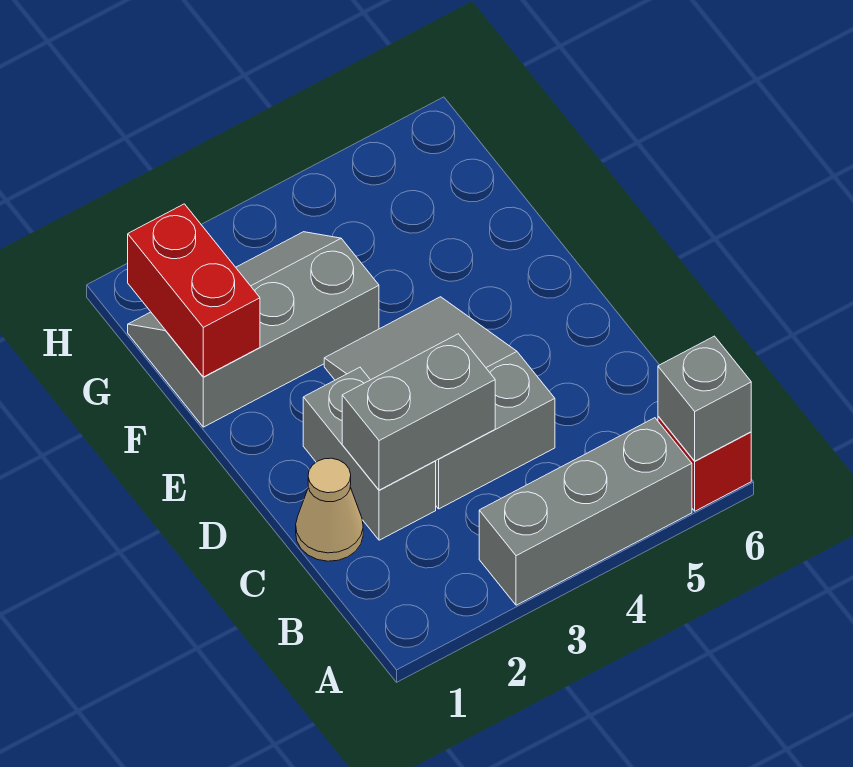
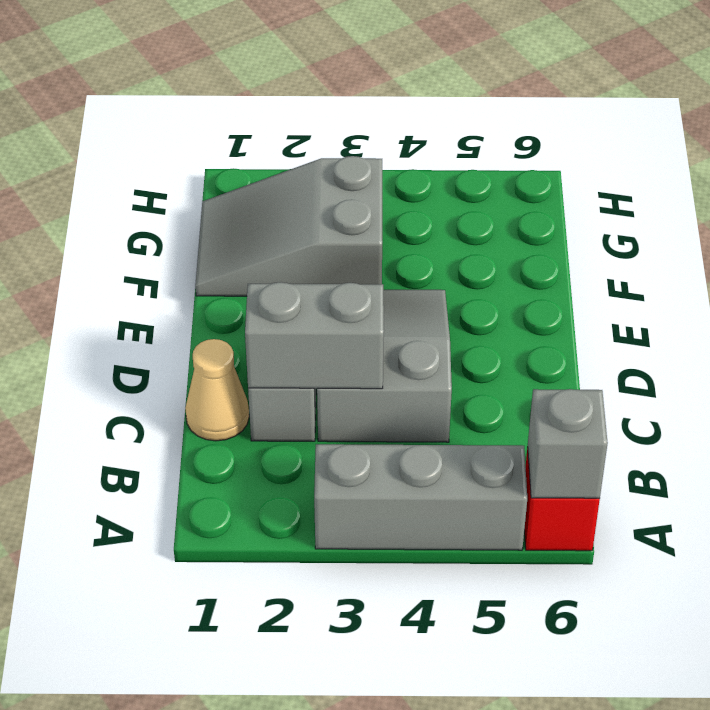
grey slope F1:G3 level 1 top F -> grey slope F1:G3 level 1 top 3
red brick F1:G1 level 2 -> none

